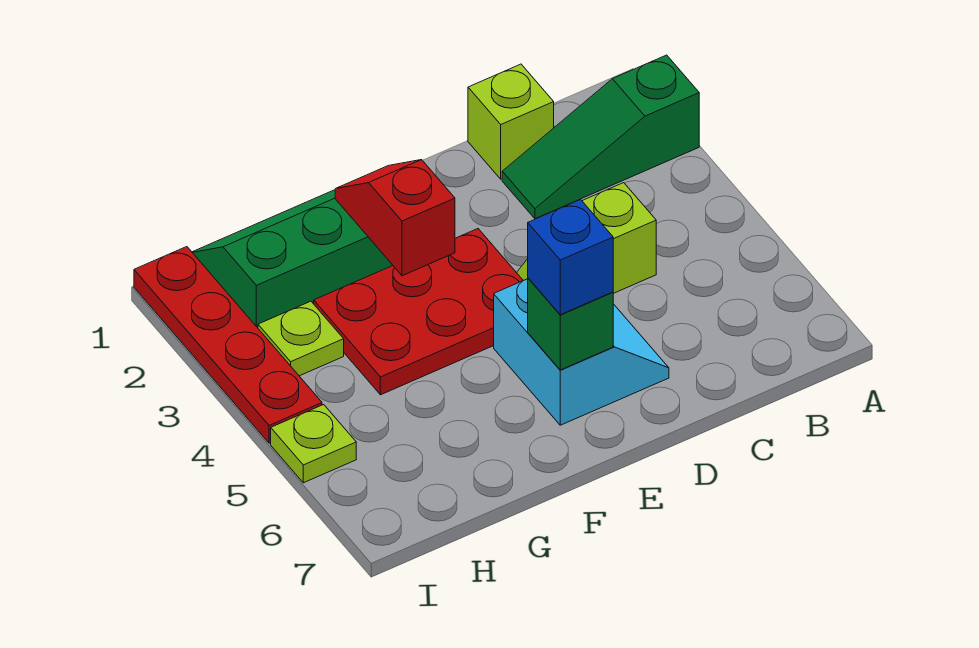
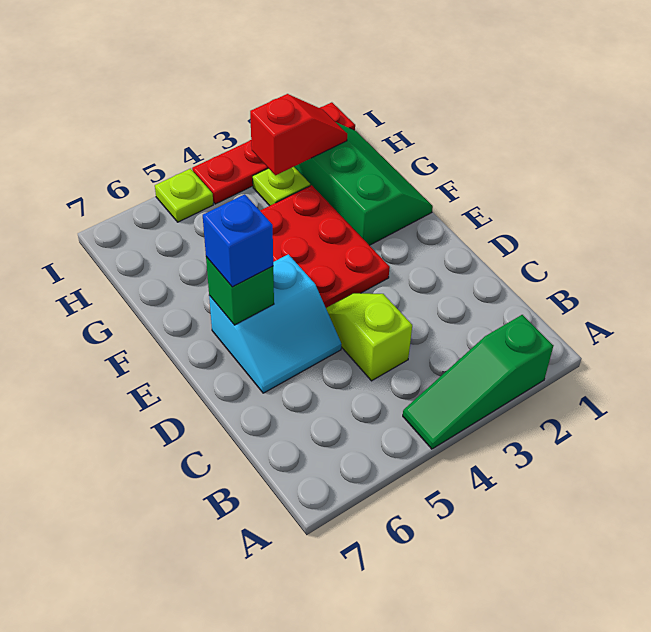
green slope A2:C2 level 1 top A -> green slope A2:A4 level 1 top 2
lime brick C1 level 1 -> none
red slope F2:F3 level 2 top 3 -> red slope H2:H3 level 2 top 3

